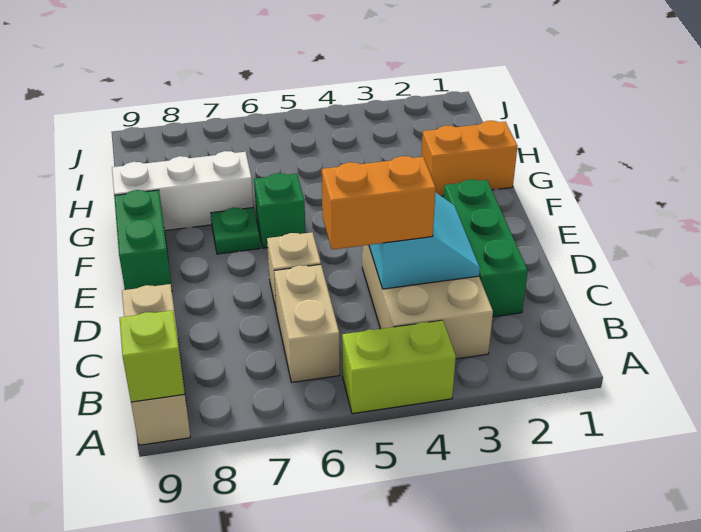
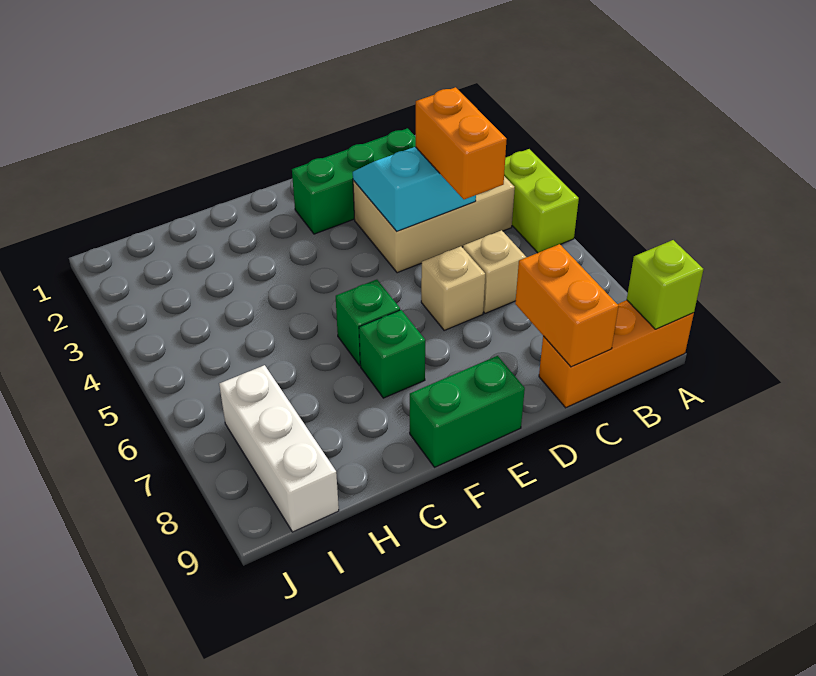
tan brick A9:C9 level 1 -> orange brick A9:C9 level 1
tan brick B6:C6 level 1 -> tan brick C6 level 1
green plate F7 level 1 -> green brick F7 level 1
orange brick G1:G2 level 1 -> orange brick C8:C9 level 2
white brick G7:G9 level 1 -> white brick I7:I9 level 1

